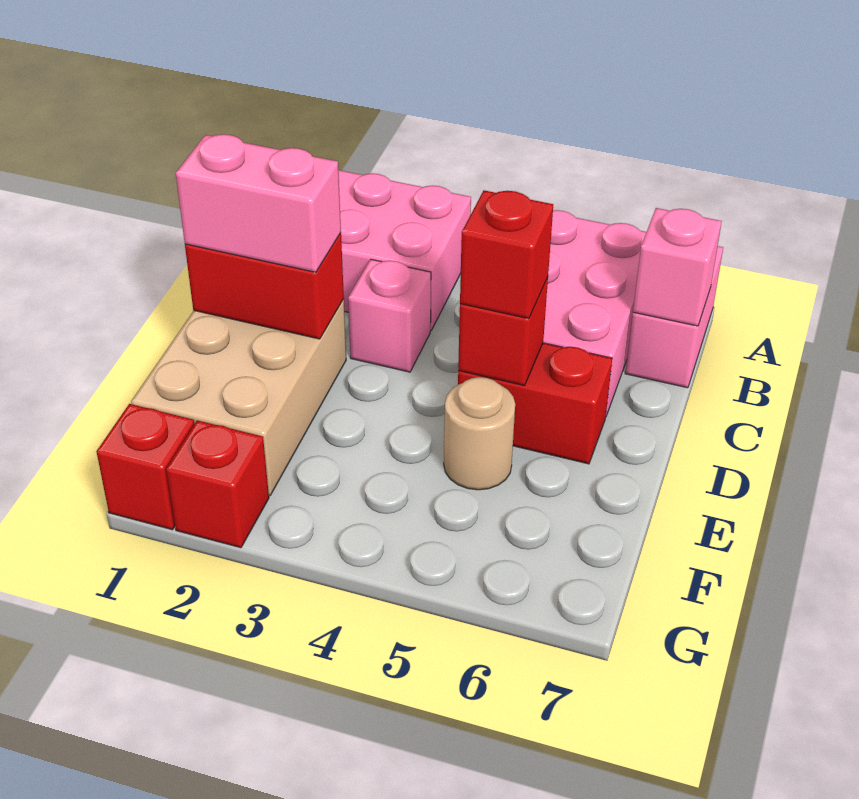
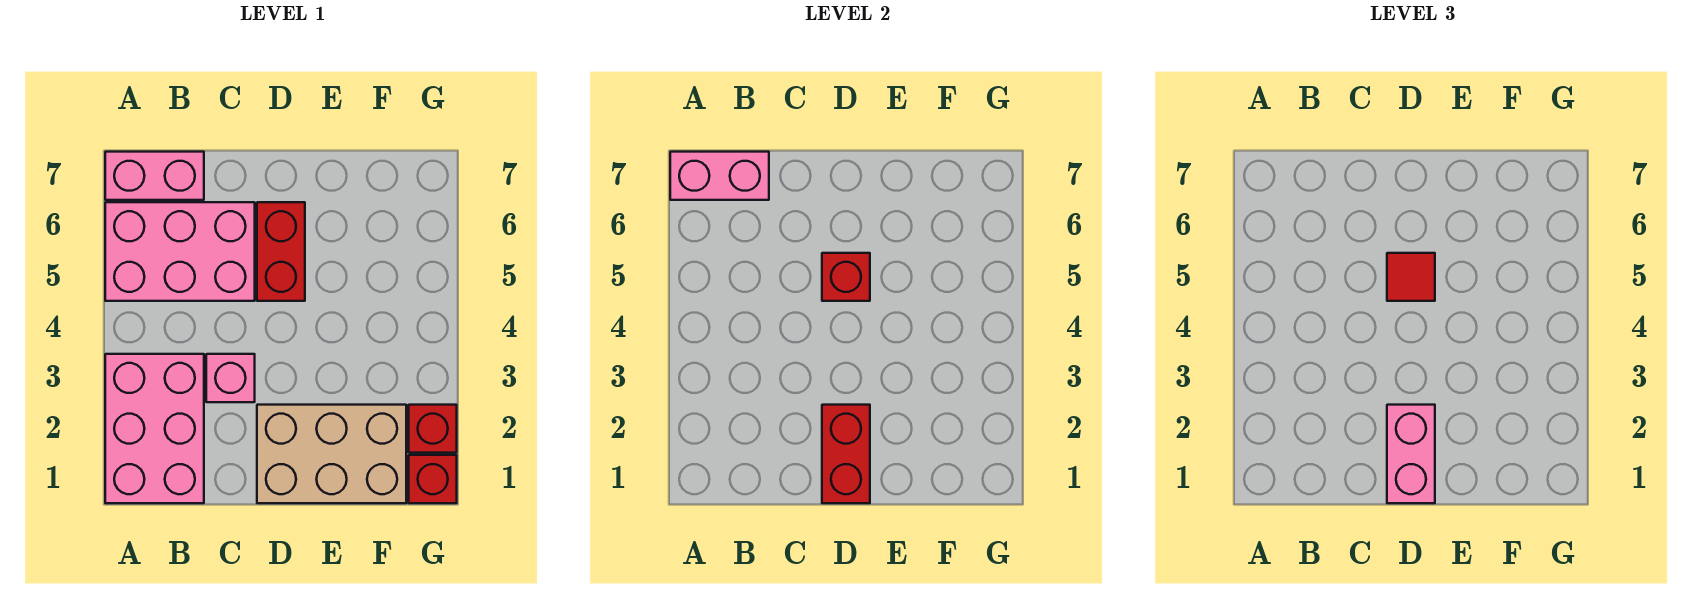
pink brick B7 level 2 -> pink brick A7:B7 level 2
red brick D5 level 3 -> red tile D5 level 3
tan round brick E5 level 1 -> none

